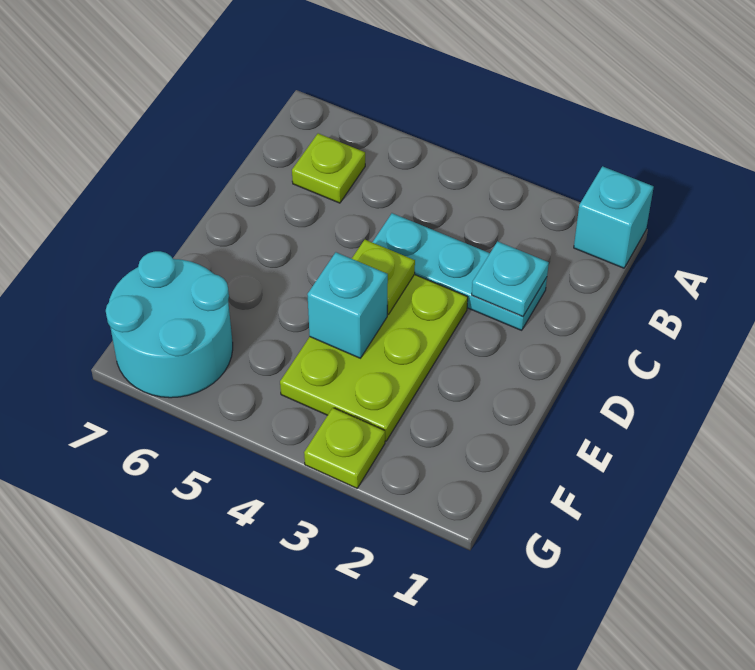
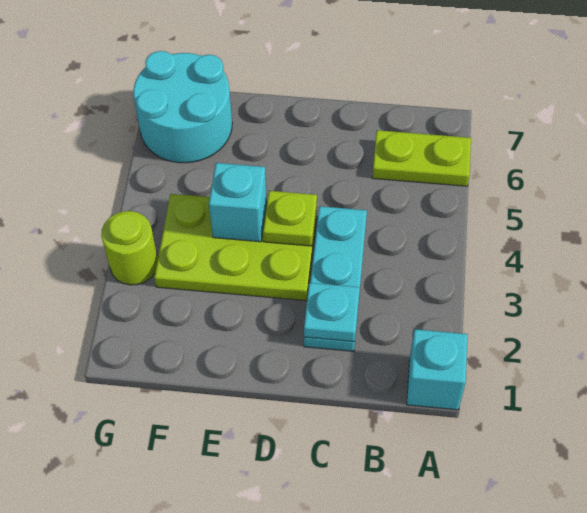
lime plate B6 level 1 -> lime plate A6:B6 level 1
lime plate G3 level 1 -> lime round brick G3 level 1

